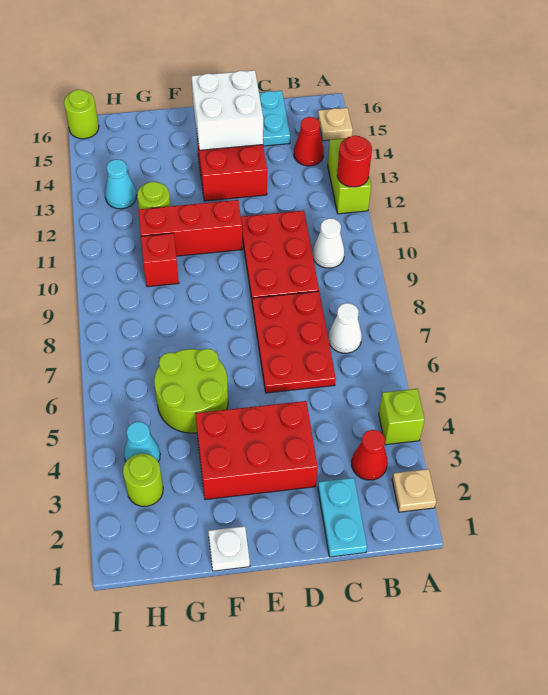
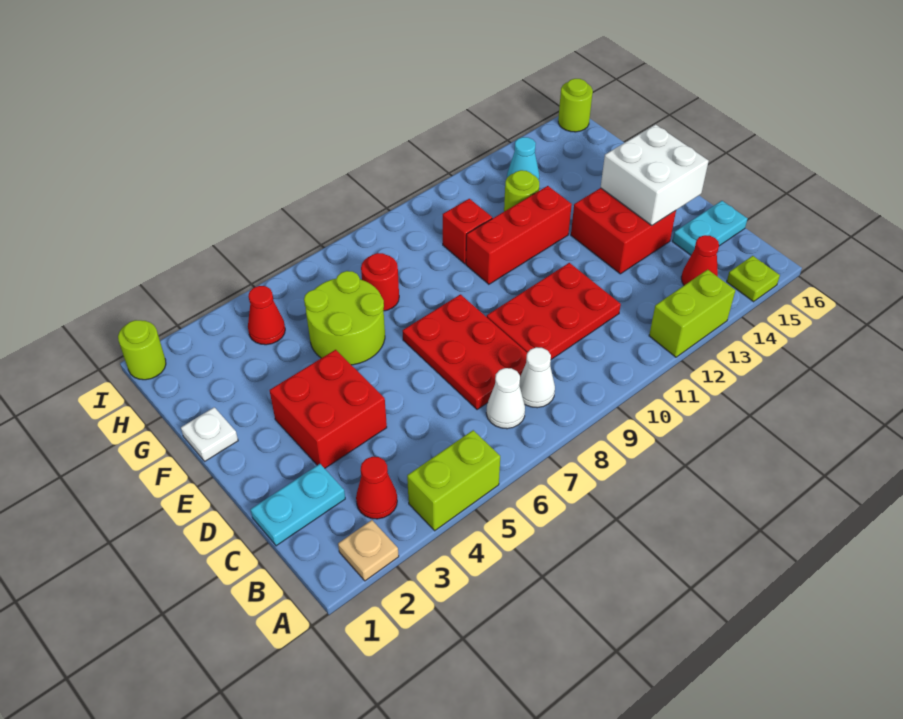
lime brick A4 level 1 -> lime brick A4:A5 level 1
red round brick A12 level 2 -> red round brick G7 level 1
tan plate A15 level 1 -> lime plate A15 level 1
white cone B10 level 1 -> white cone B8 level 1
red plate C6:D8 level 1 -> red plate C7:E8 level 1
red brick D3:F4 level 1 -> red brick D3:E4 level 1
red brick E11:G11 level 1 -> red brick F10:F12 level 1
lime round brick H3 level 1 -> lime round brick I1 level 1
cyan cone H4 level 1 -> red cone H4 level 1

